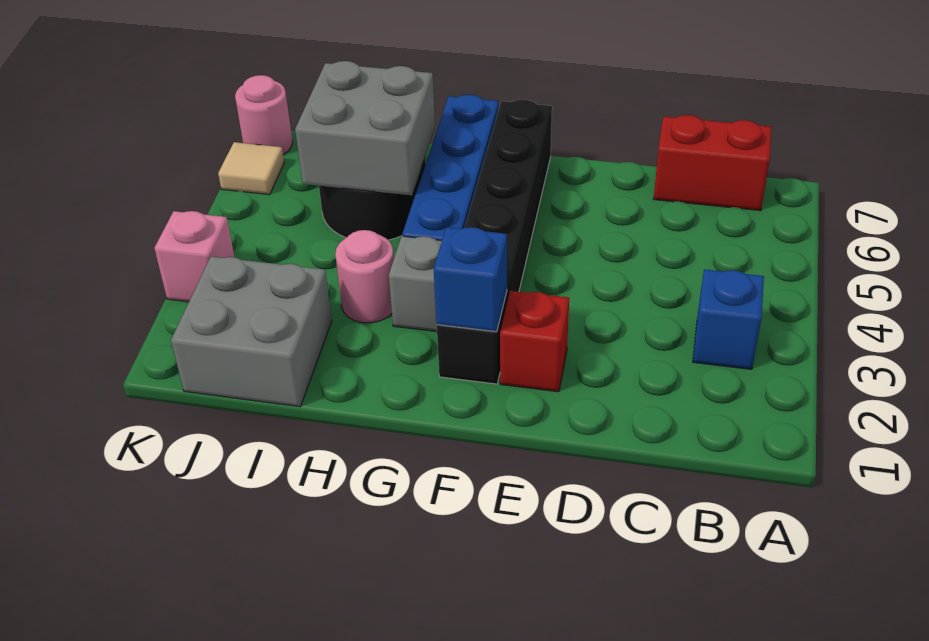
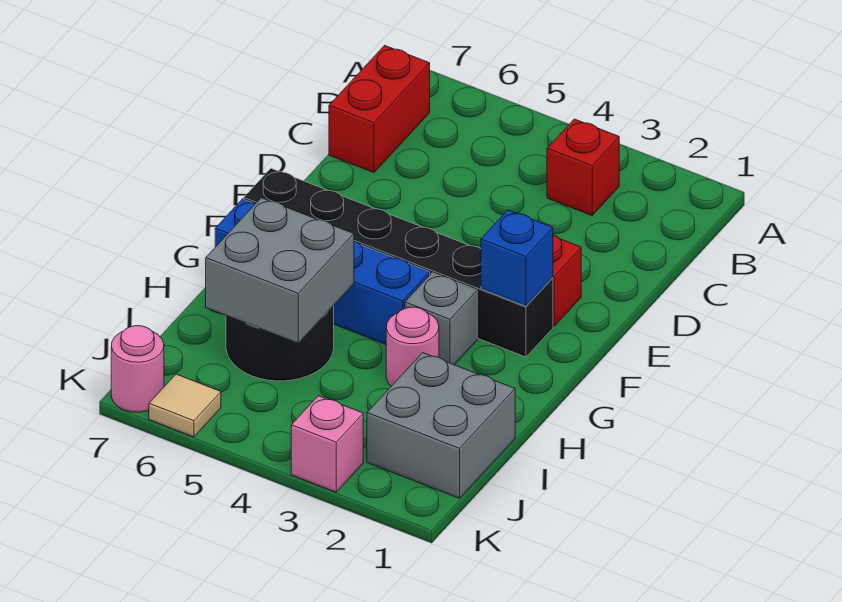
blue brick B3 level 1 -> red brick B3 level 1

